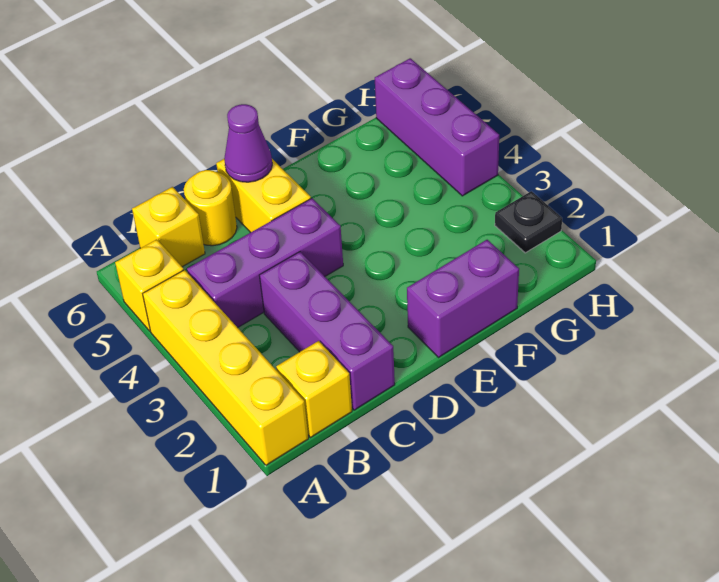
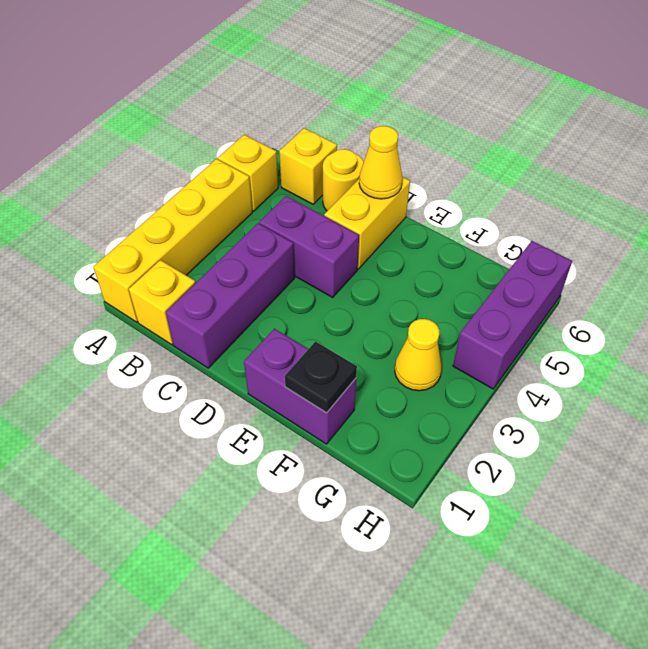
purple brick B4:D4 level 1 -> purple brick C4:D4 level 1
purple cone D6 level 2 -> yellow cone D6 level 2
none -> yellow cone G3 level 1
black plate H2 level 1 -> black plate F1 level 2

